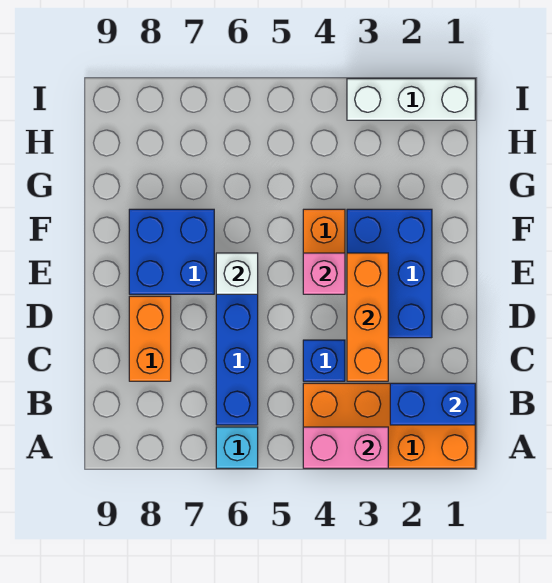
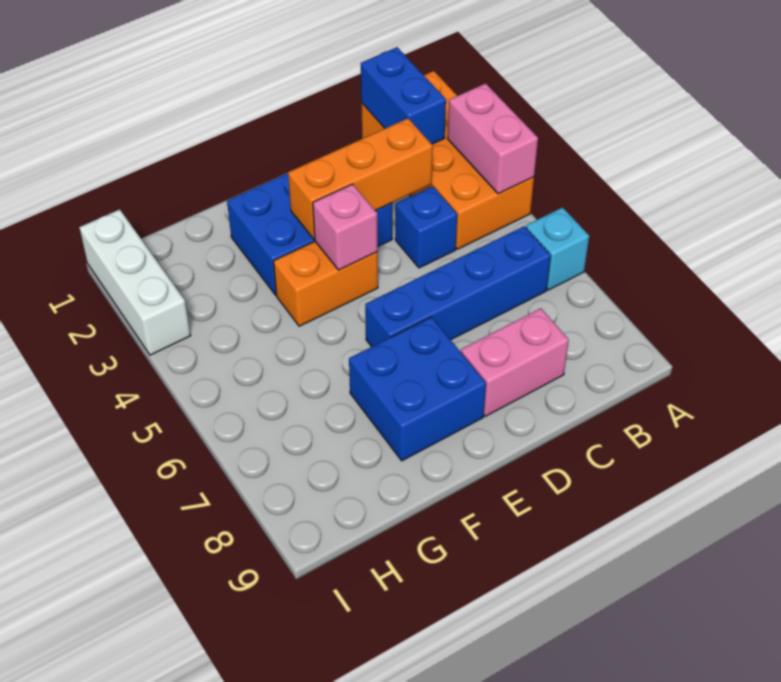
orange brick C8:D8 level 1 -> pink brick C8:D8 level 1
white brick E6 level 2 -> none

